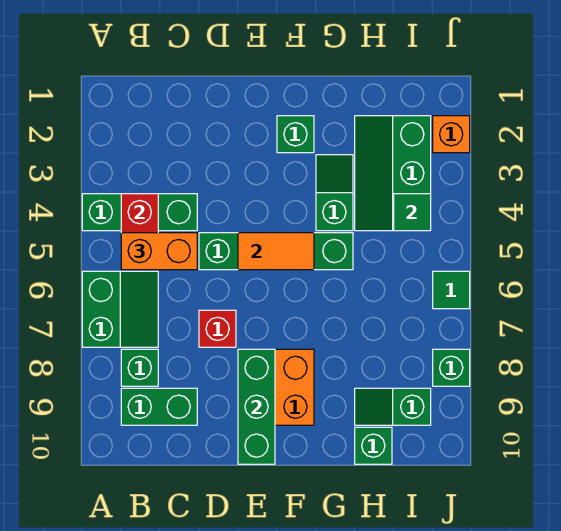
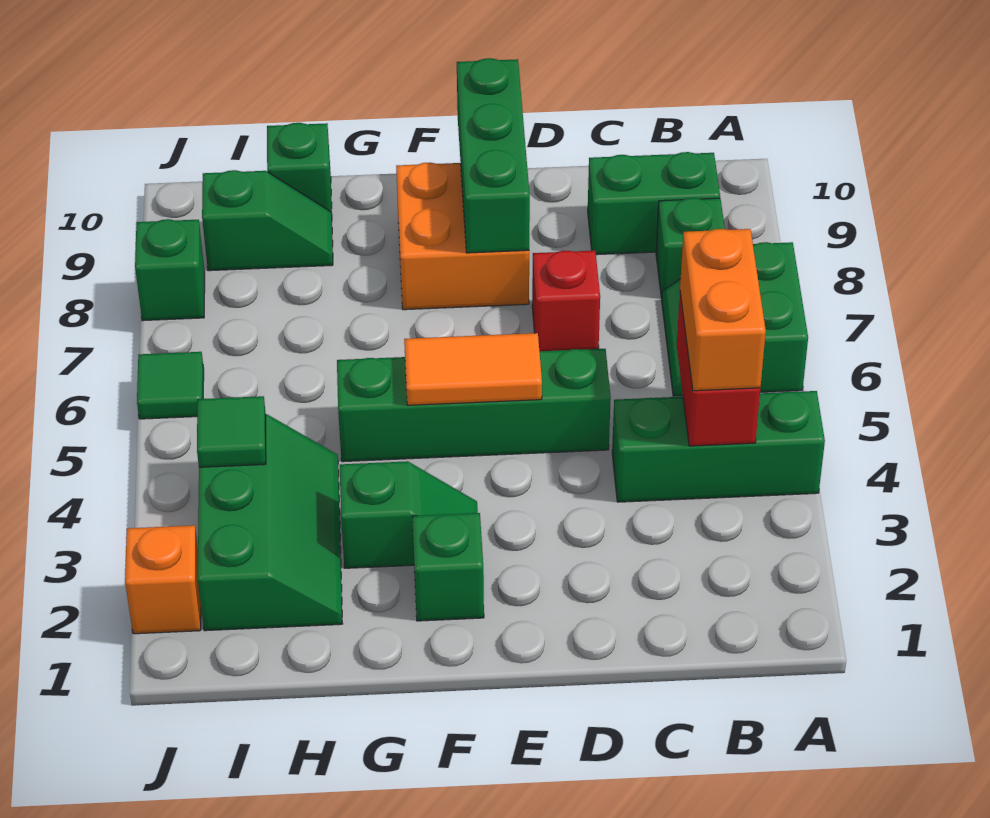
orange brick B5:C5 level 3 -> orange brick B4:B5 level 3
green slope G3:G4 level 1 top 4 -> green slope F3:G3 level 1 top G

